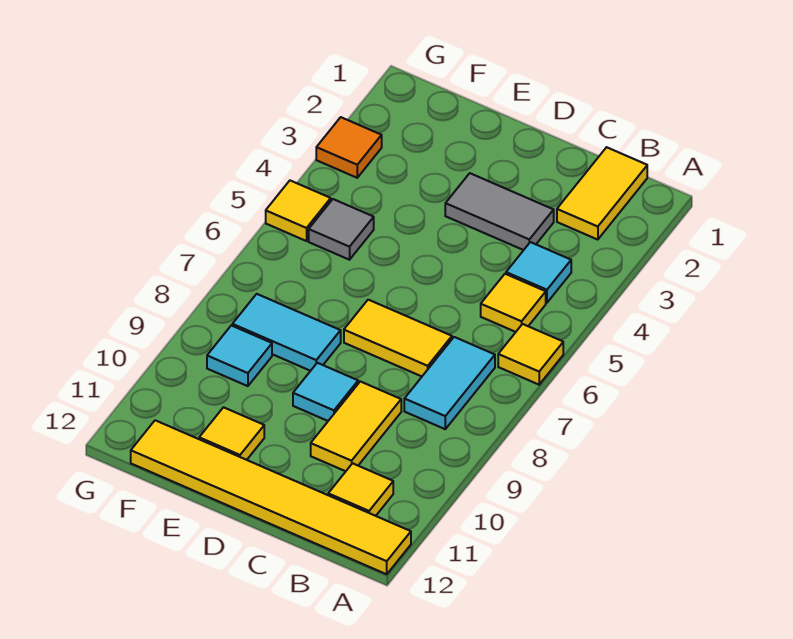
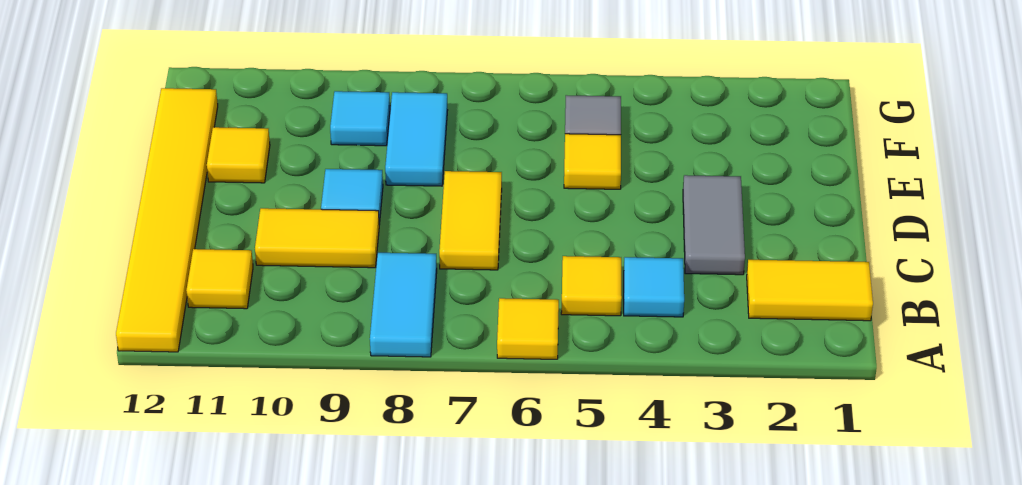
cyan tile B7:B8 level 1 -> cyan tile A8:B8 level 1
orange tile G3 level 1 -> none
yellow tile G5 level 1 -> yellow tile E5 level 1

